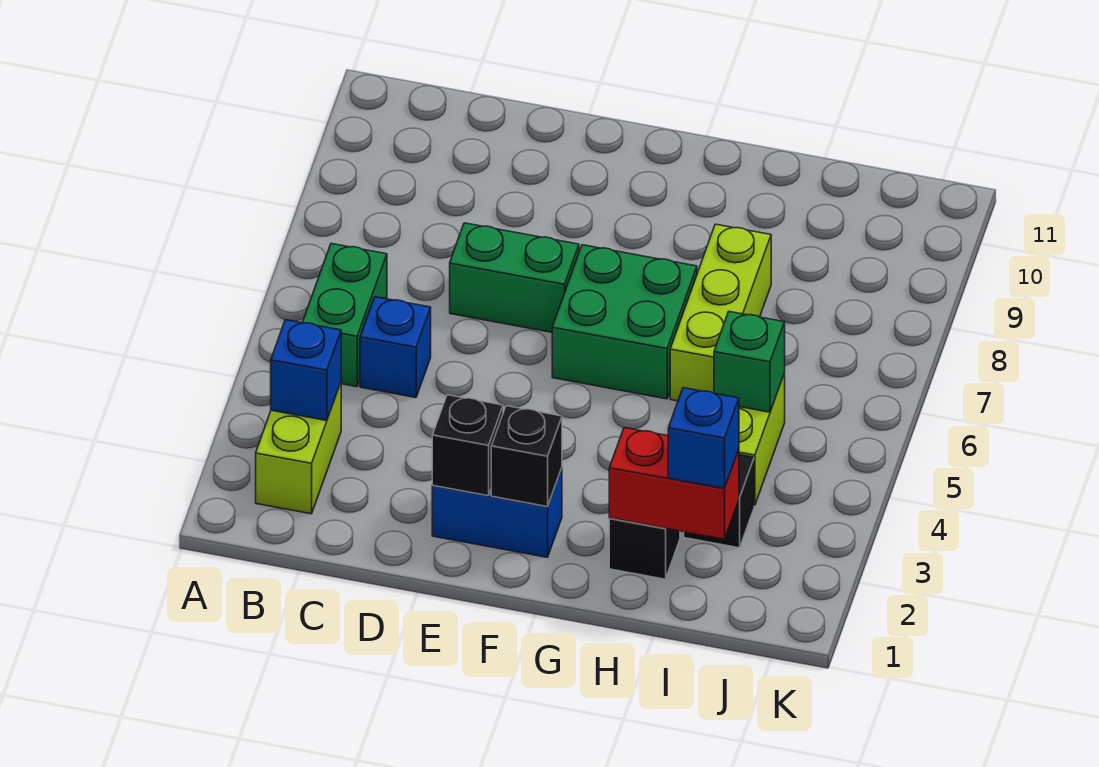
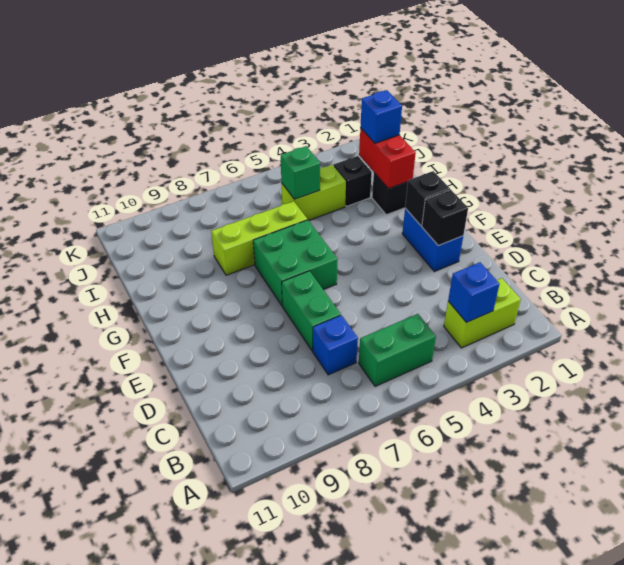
blue brick C5 level 1 -> blue brick C7 level 1

